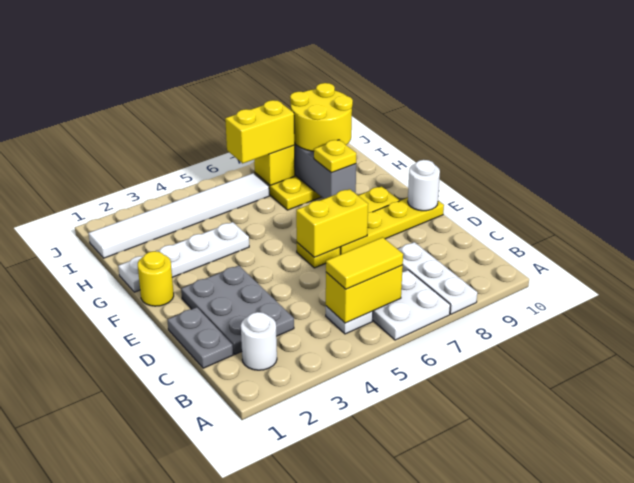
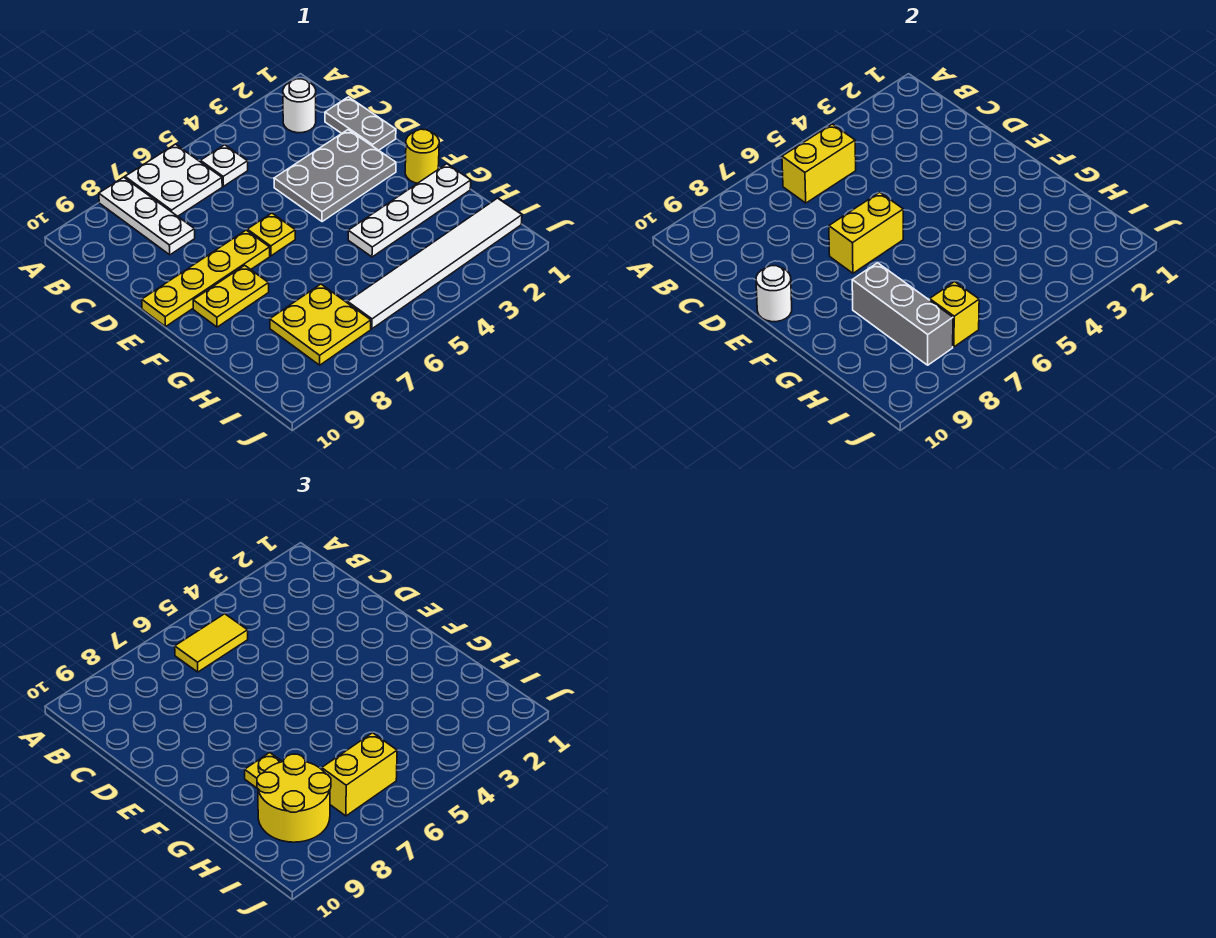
grey plate C2:E3 level 1 -> grey plate D2:E4 level 1

